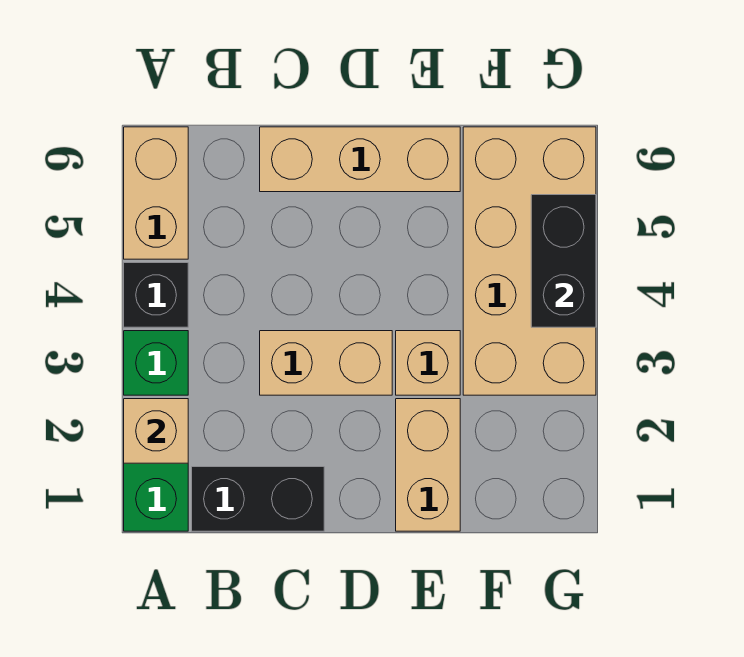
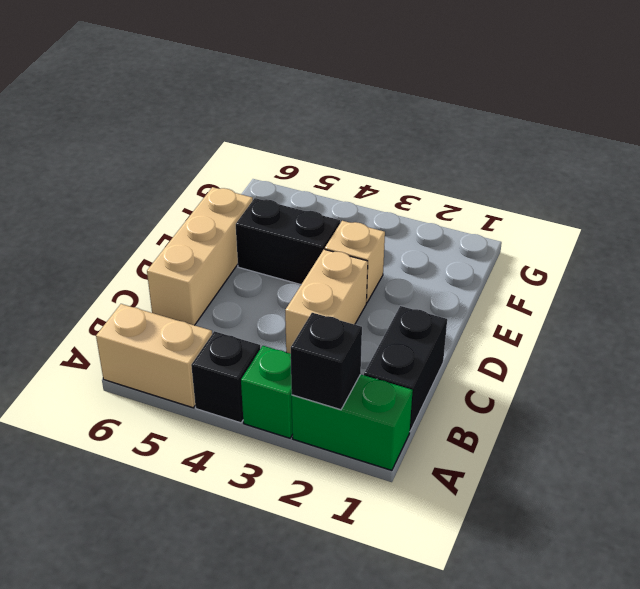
tan brick A2 level 2 -> black brick A2 level 2
tan brick E1:E2 level 1 -> none
tan brick F3:G6 level 1 -> none
black brick G4:G5 level 2 -> black brick E4:E5 level 1

